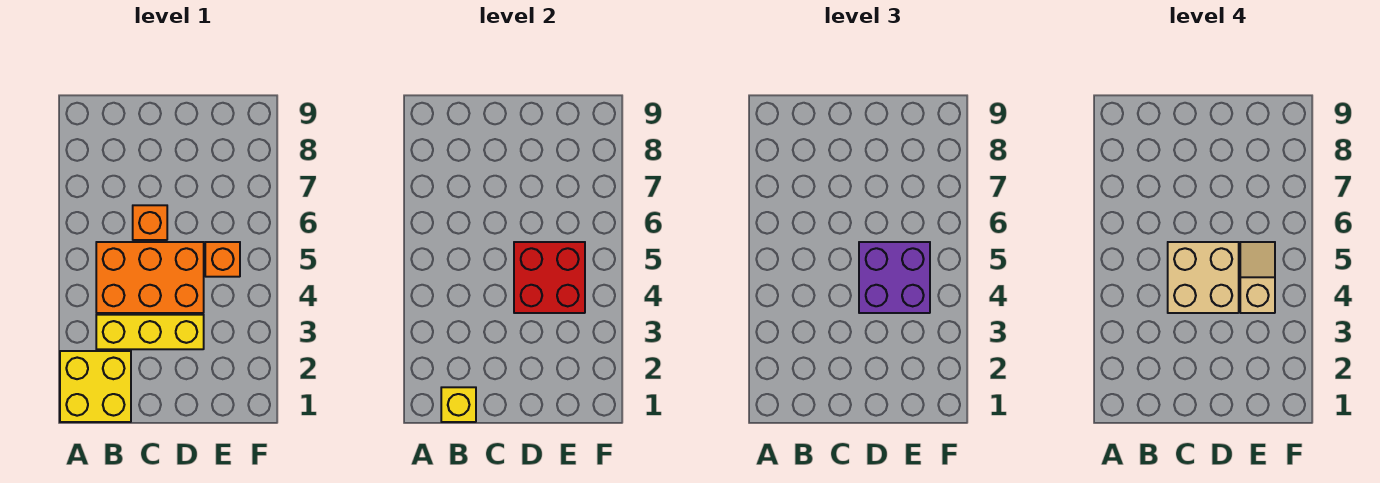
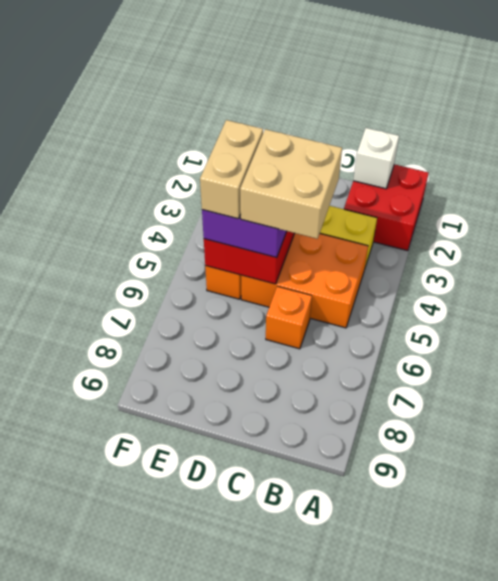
yellow brick A1:B2 level 1 -> red brick A1:B2 level 1
yellow brick B1 level 2 -> white brick B1 level 2
tan slope E4:E5 level 4 top 4 -> tan brick E4:E5 level 4

